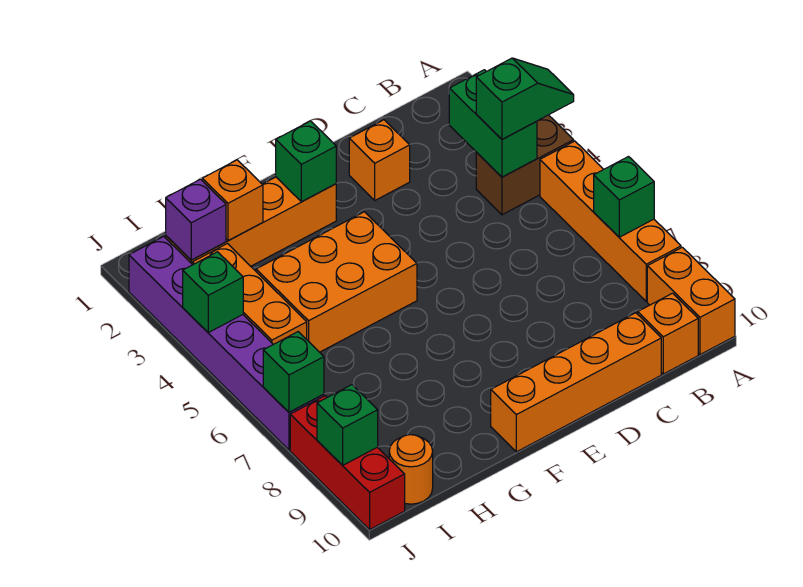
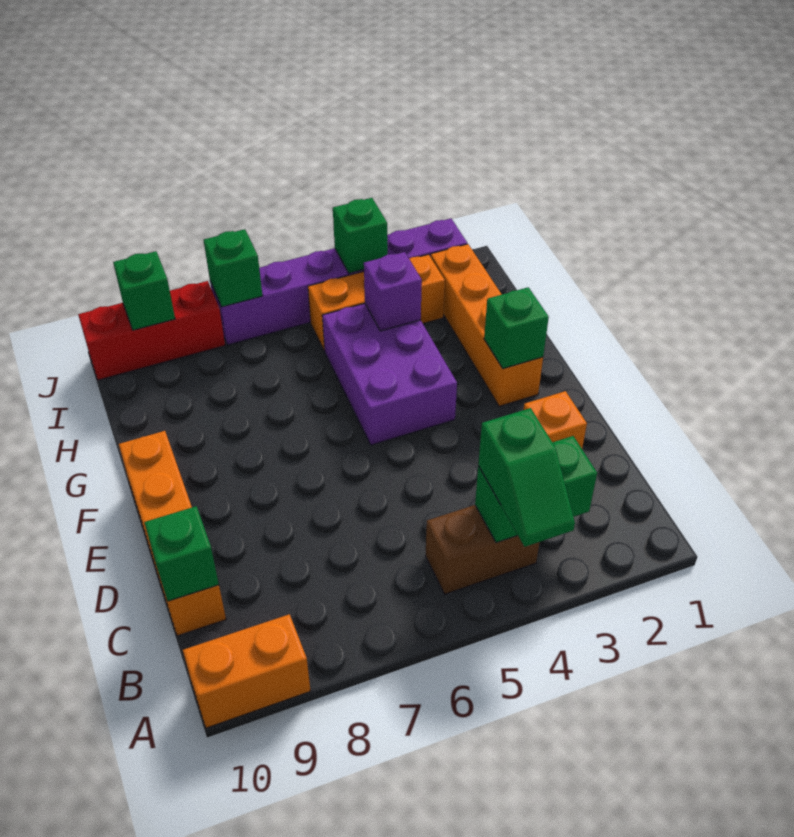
brown brick A4:B4 level 1 -> brown brick B4:B5 level 1
orange brick A5:A8 level 1 -> none
green brick A7 level 2 -> green brick C10 level 2
orange brick B10 level 1 -> none
orange brick F4:H5 level 1 -> purple brick F4:H5 level 1
orange brick H2 level 2 -> none
purple brick I2 level 2 -> purple brick H4 level 2
orange round brick I10 level 1 -> none

